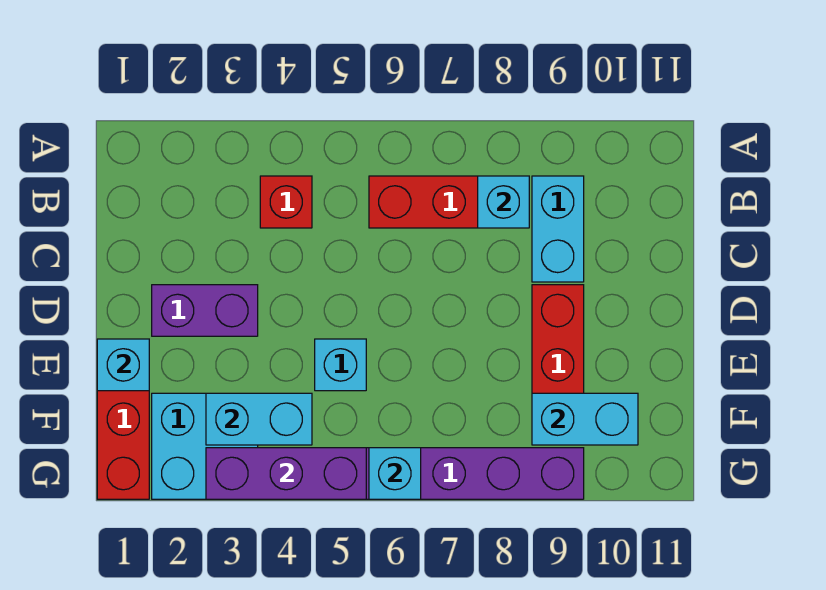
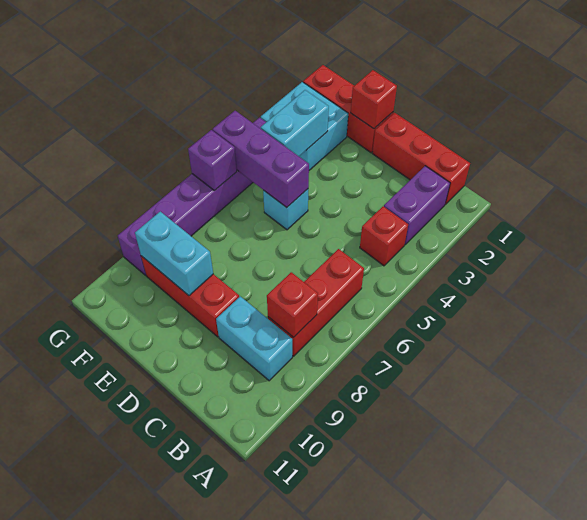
none -> red brick B1:D1 level 1
cyan brick B8 level 2 -> red brick B8 level 2
purple brick D2:D3 level 1 -> purple brick B2:B3 level 1
cyan brick E1 level 2 -> red brick E1 level 2
cyan brick F9:F10 level 2 -> cyan brick E9:F9 level 2
purple brick G3:G5 level 2 -> purple brick E5:G5 level 2
cyan brick G6 level 2 -> purple brick G6 level 2

